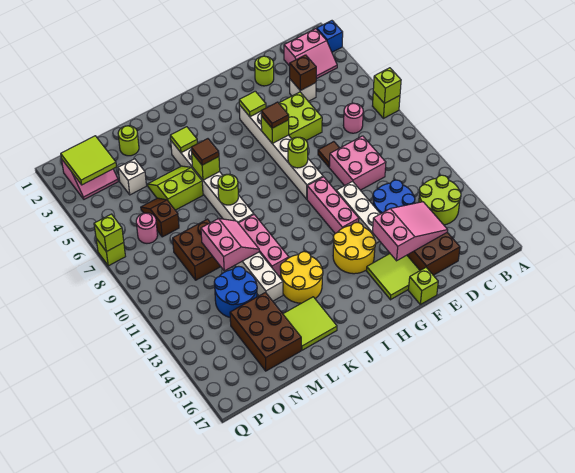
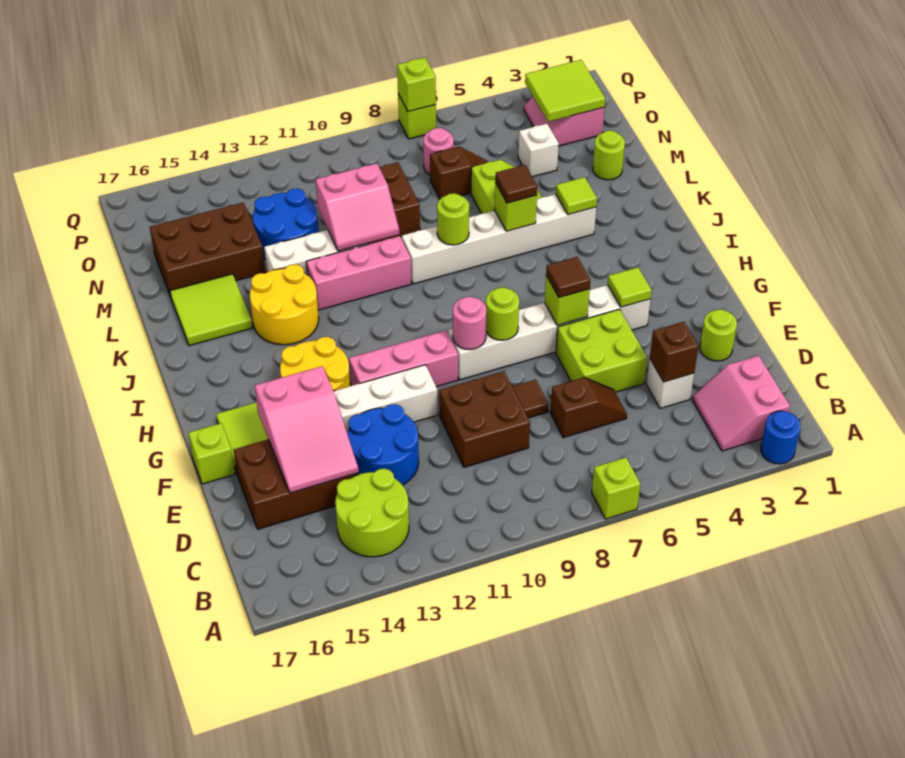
blue brick A2 level 1 -> blue round brick A2 level 1
lime brick A7 level 2 -> none
pink round brick C7 level 1 -> pink round brick G9 level 2
none -> brown slope D6:D7 level 1 top 7
pink brick D9:E10 level 1 -> brown brick D9:E10 level 1

